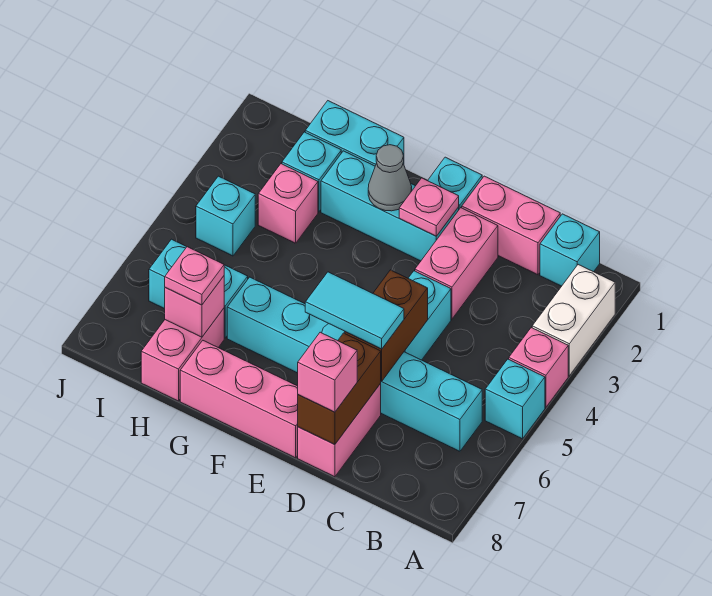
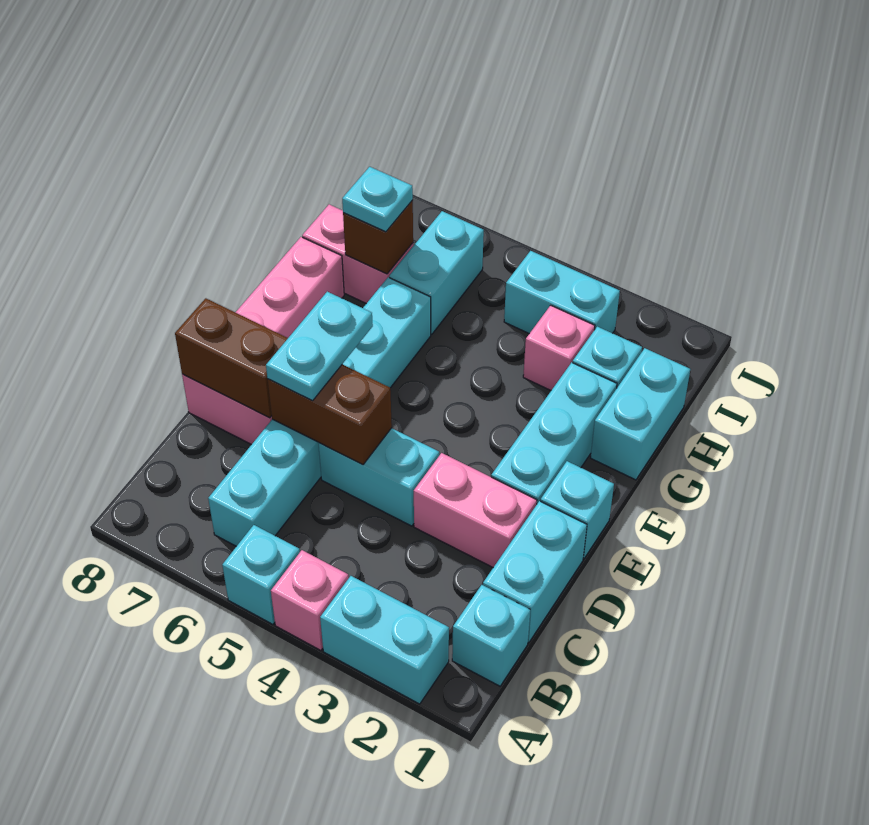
white brick A2:A3 level 1 -> cyan brick A2:A3 level 1
pink brick C1:D1 level 1 -> cyan brick C1:D1 level 1
cyan tile D6:E6 level 3 -> cyan plate D6:E6 level 3
pink brick D8 level 3 -> none
pink plate E2 level 2 -> none
grey cone F2 level 2 -> none
pink brick H7 level 2 -> brown brick H7 level 2
pink plate H7 level 3 -> cyan plate H7 level 3
cyan brick I4 level 1 -> cyan brick I3:I4 level 1

